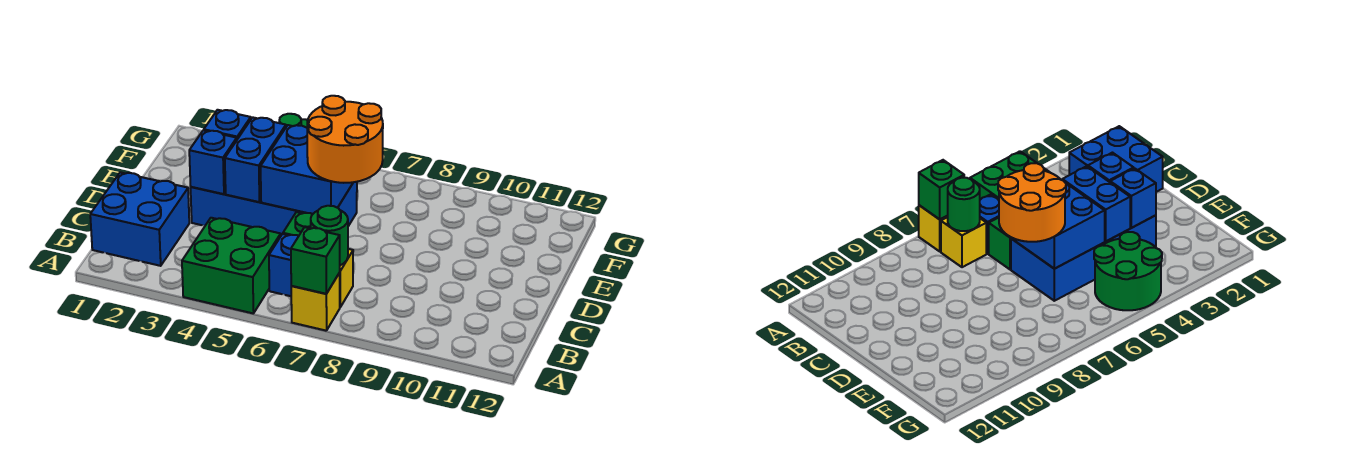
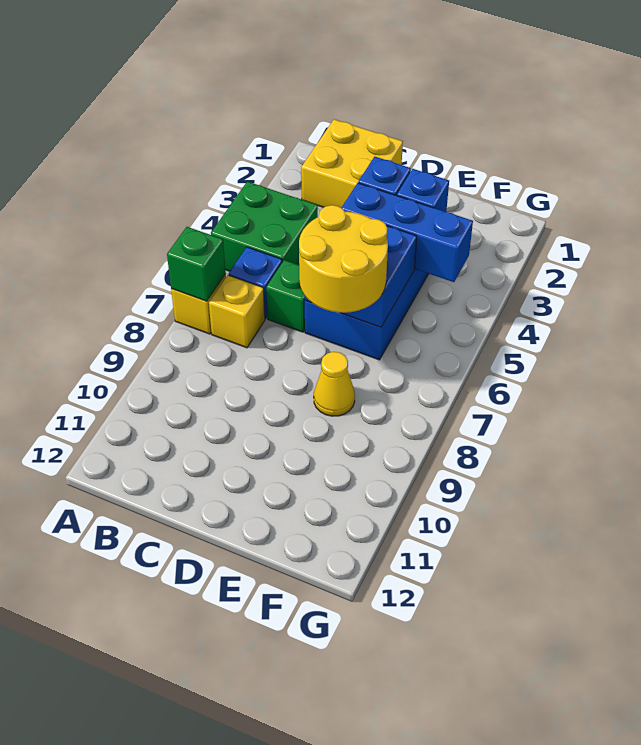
blue brick B1:C2 level 1 -> yellow brick B1:C2 level 1
green round brick B7 level 2 -> none
blue brick D4:E4 level 2 -> blue brick D4:F4 level 2
orange round brick D6:E7 level 3 -> yellow round brick D6:E7 level 3
none -> yellow cone E8 level 1
green round brick F4:G5 level 1 -> none

